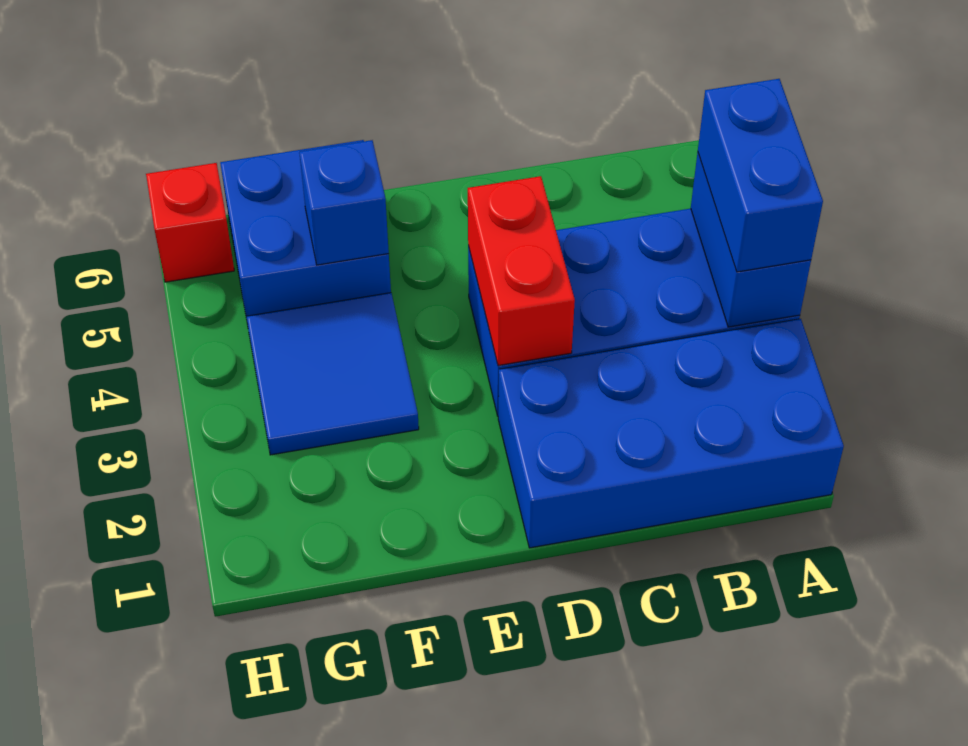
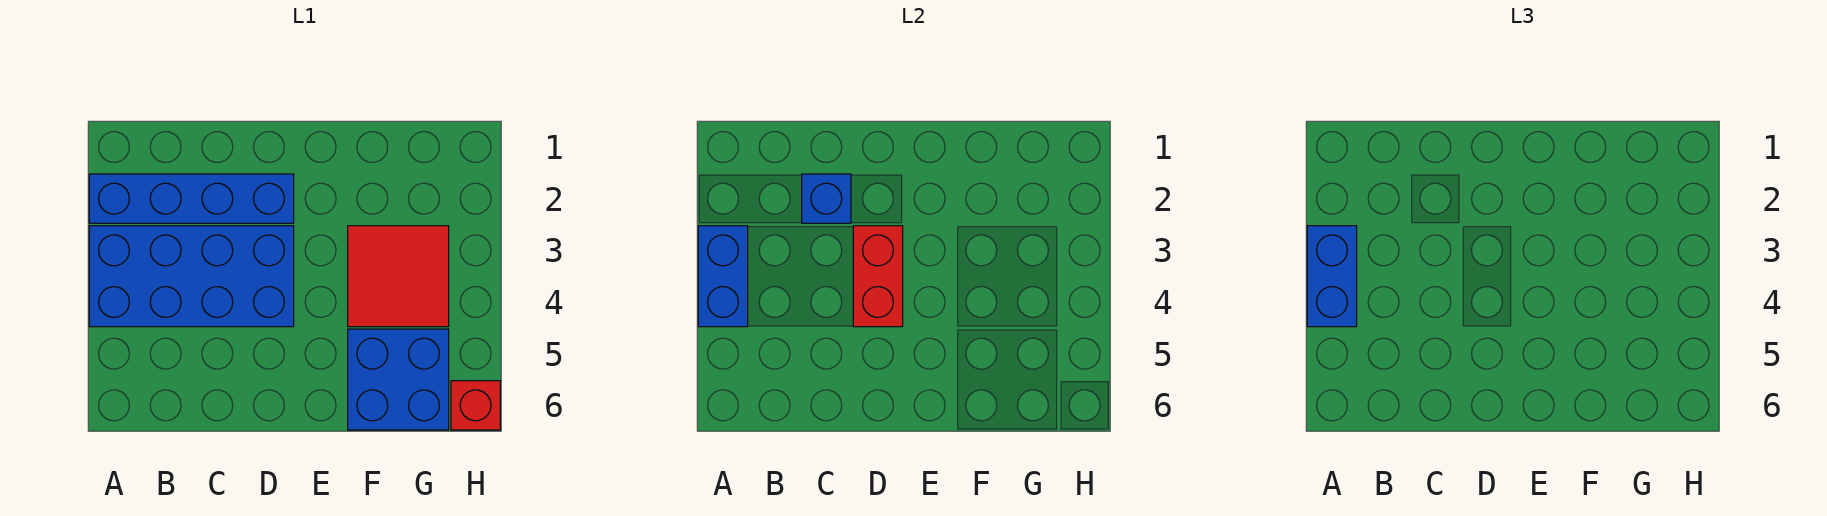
blue brick A1:D2 level 1 -> blue brick A2:D2 level 1
blue tile F3:G4 level 1 -> red tile F3:G4 level 1
blue brick F5 level 2 -> blue brick C2 level 2

